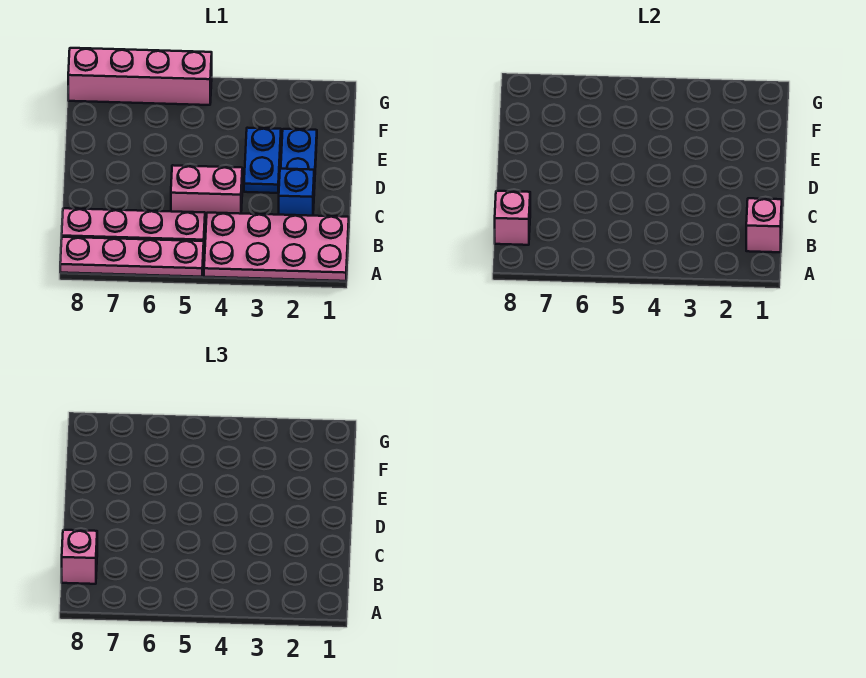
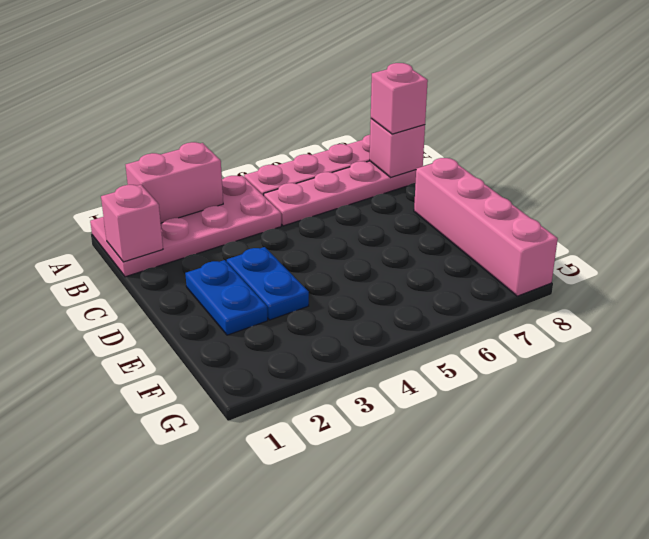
blue brick C2 level 1 -> none
pink brick C4:C5 level 1 -> pink brick A2:A3 level 2
pink brick G5:G8 level 1 -> pink brick D8:G8 level 1

